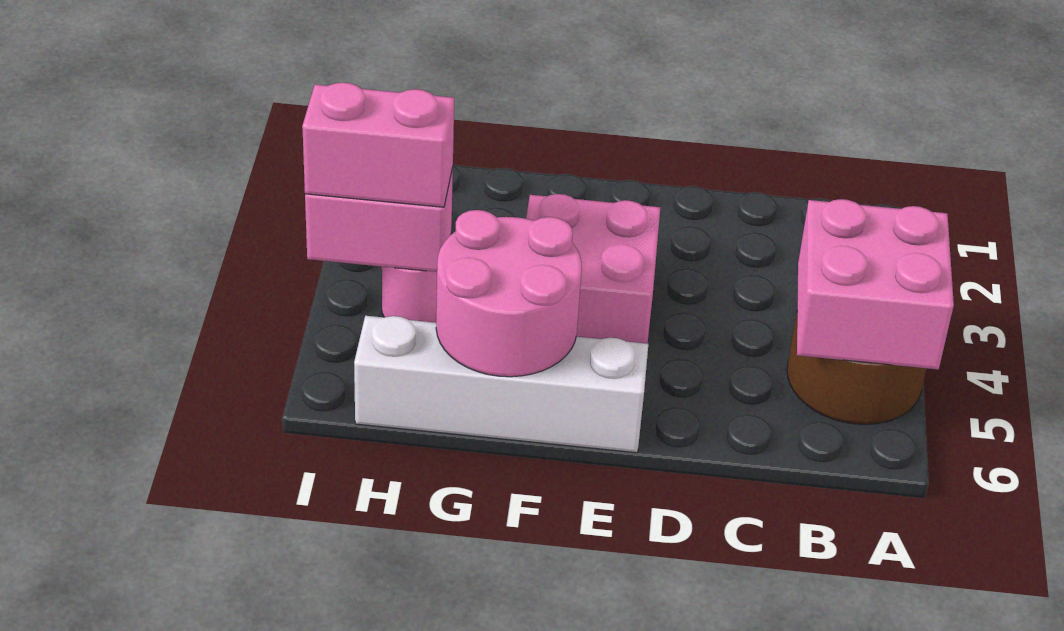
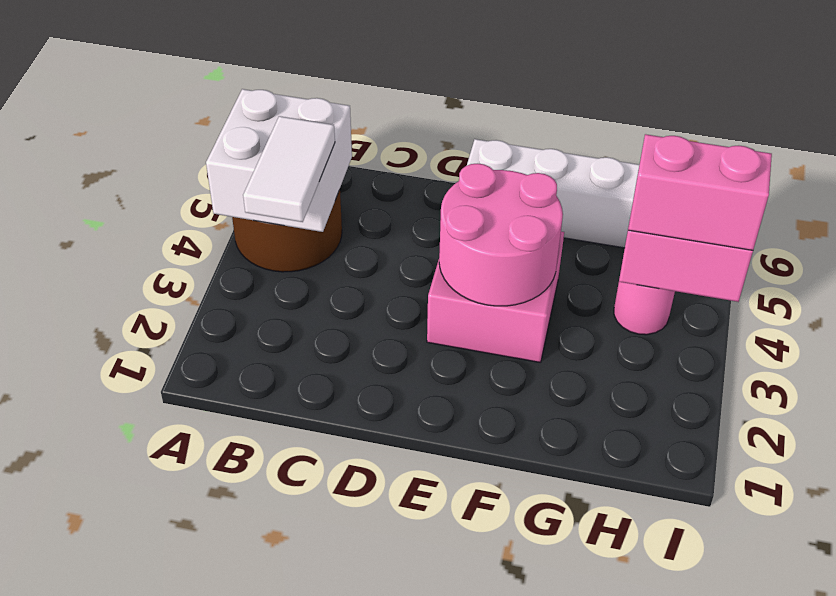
pink brick A4:B5 level 2 -> white brick A4:B5 level 2
none -> white tile B3:B4 level 3
pink round brick F5:G6 level 2 -> pink round brick E3:F4 level 2

